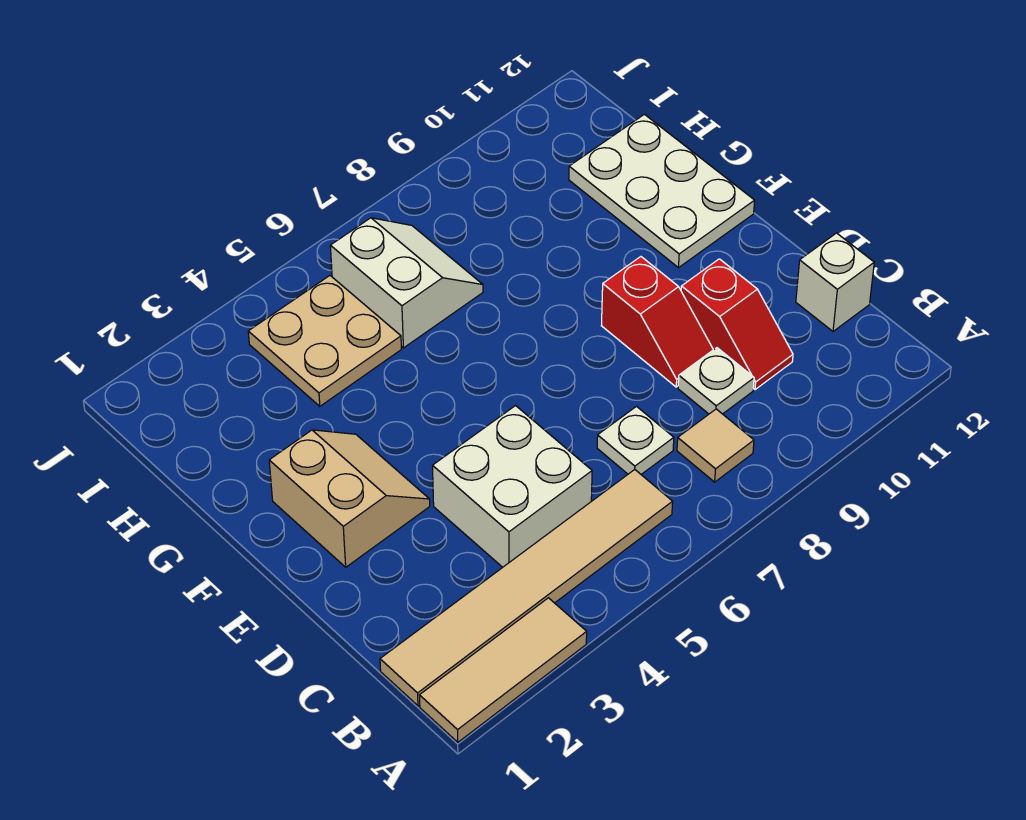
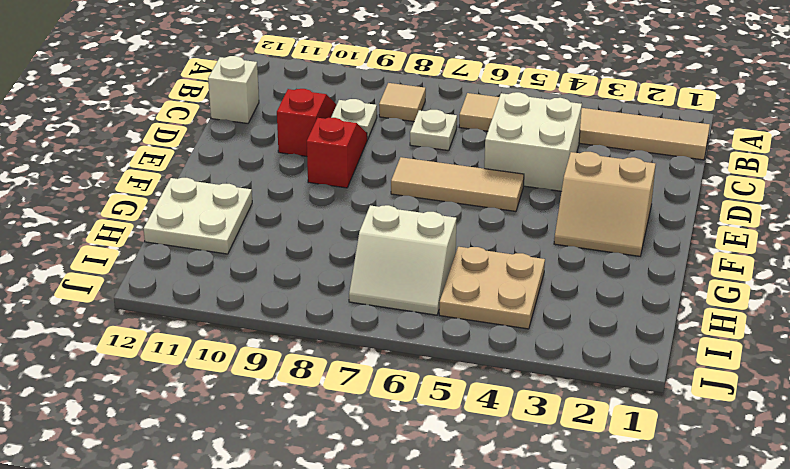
tan tile A1:A3 level 1 -> tan tile E5:E7 level 1
tan slope E2:F3 level 1 top 2 -> tan slope E2:F3 level 1 top E
white plate F11:H12 level 1 -> white plate G11:H12 level 1
white slope H6:I7 level 1 top 6 -> white slope H6:I7 level 1 top H

